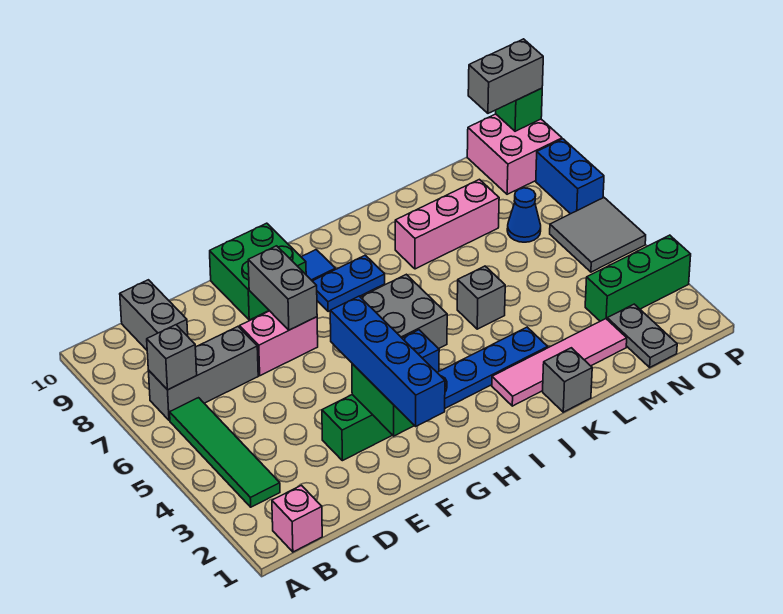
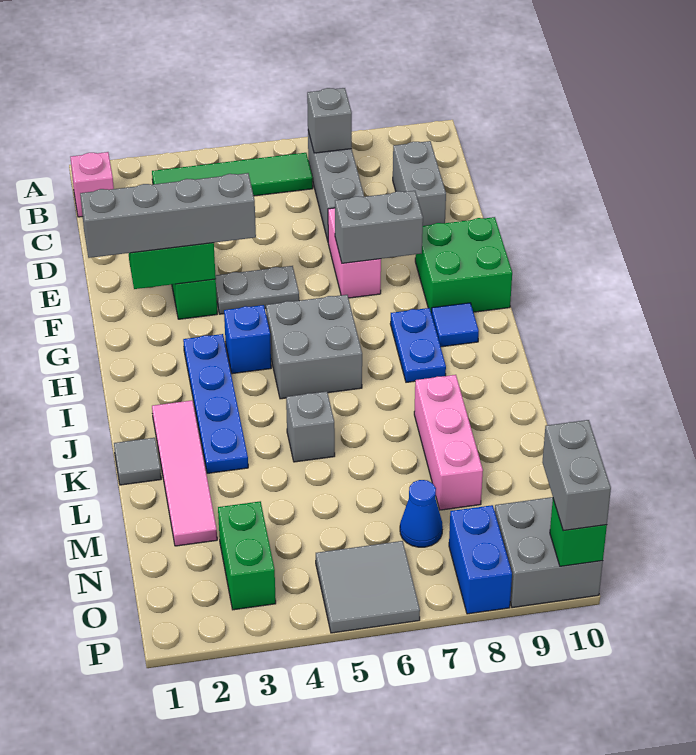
grey brick C9:C10 level 1 -> grey brick C9:D9 level 1
blue brick F1:F4 level 3 -> grey brick F1:F4 level 3
grey brick K1 level 1 -> grey tile K1 level 1
grey plate N1:N2 level 1 -> grey plate F4:F5 level 1
green brick N3:P3 level 1 -> green brick N3:O3 level 1
pink brick O9:P10 level 1 -> grey brick O9:P10 level 1
blue brick P7:P8 level 1 -> blue brick O8:P8 level 1

